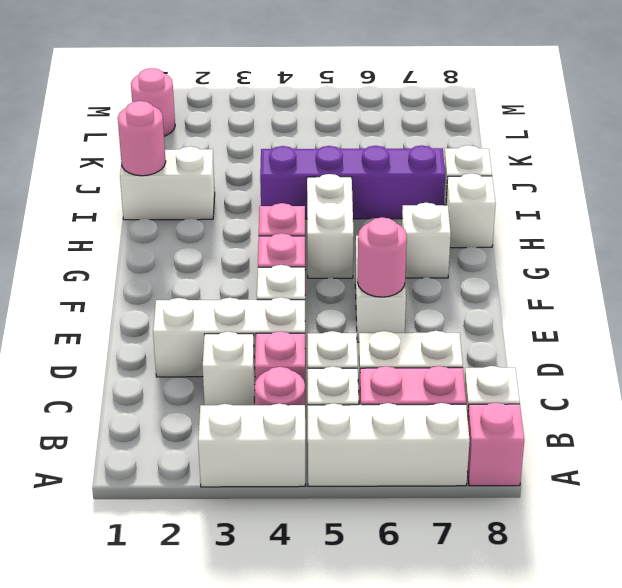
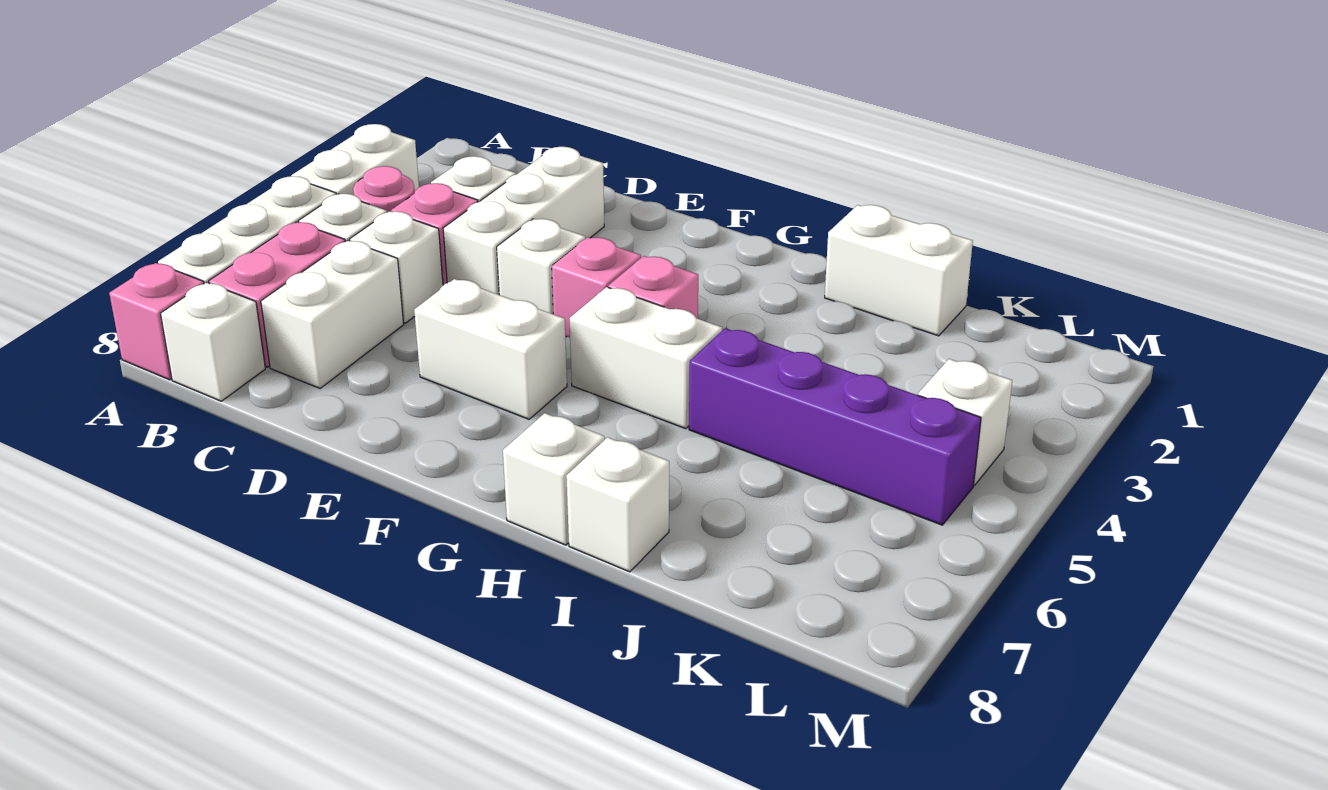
pink round brick E6 level 2 -> none
white brick G7 level 1 -> white brick L4 level 1
white brick I1:I2 level 1 -> white brick I1:J1 level 1
pink round brick I1 level 2 -> none
purple brick I4:I7 level 1 -> purple brick I5:L5 level 1
pink round brick L1 level 1 -> none

